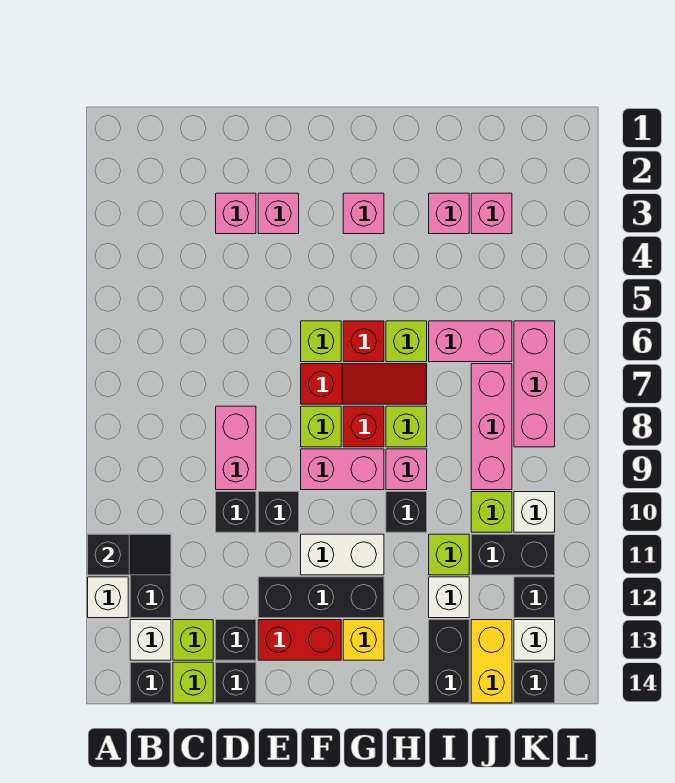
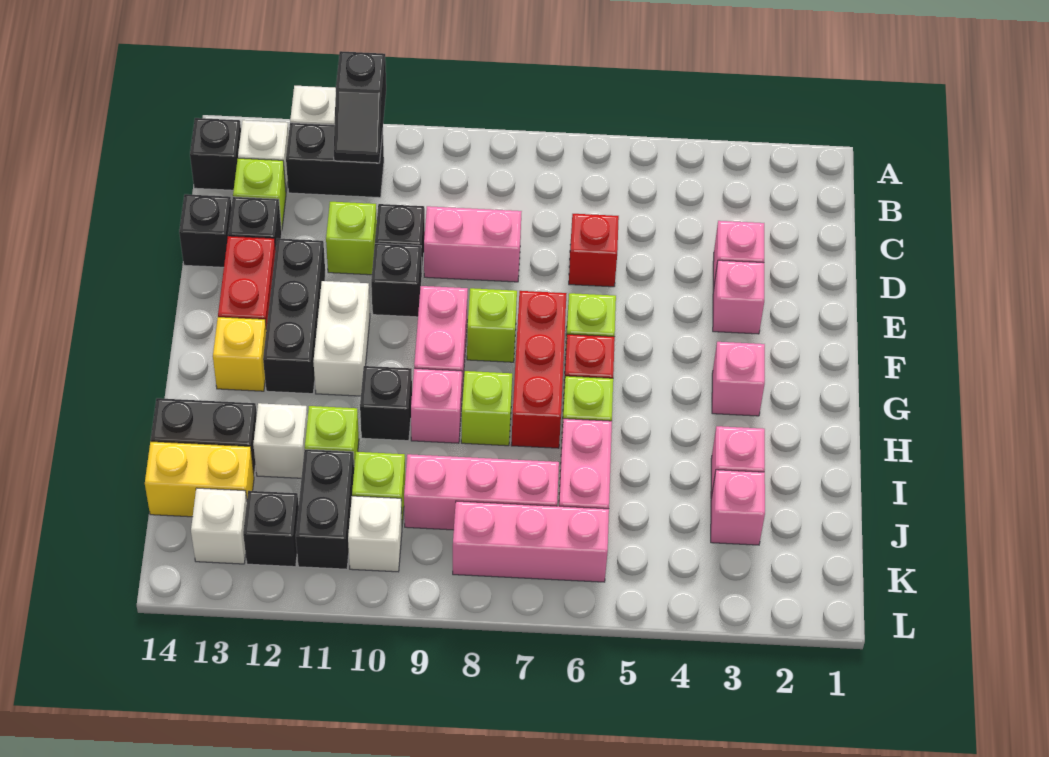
lime brick C14 level 1 -> lime brick D11 level 1
red slope F7:H7 level 1 top F -> red brick F7:H7 level 1
red brick G8 level 1 -> red brick D6 level 1
black brick K14 level 1 -> none

